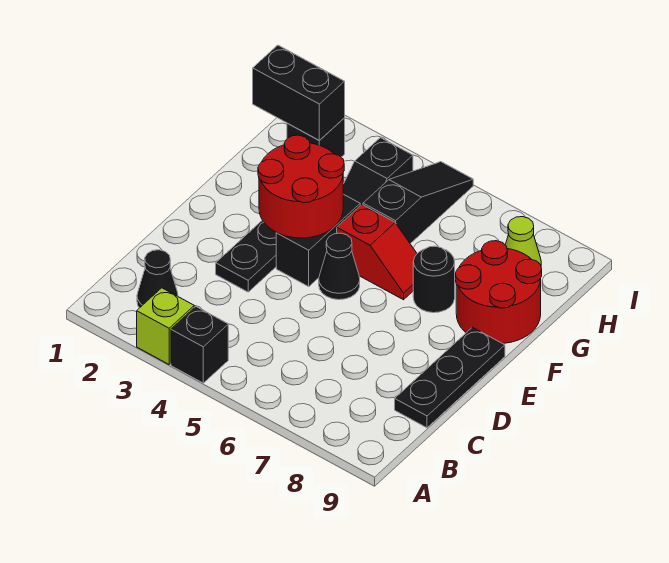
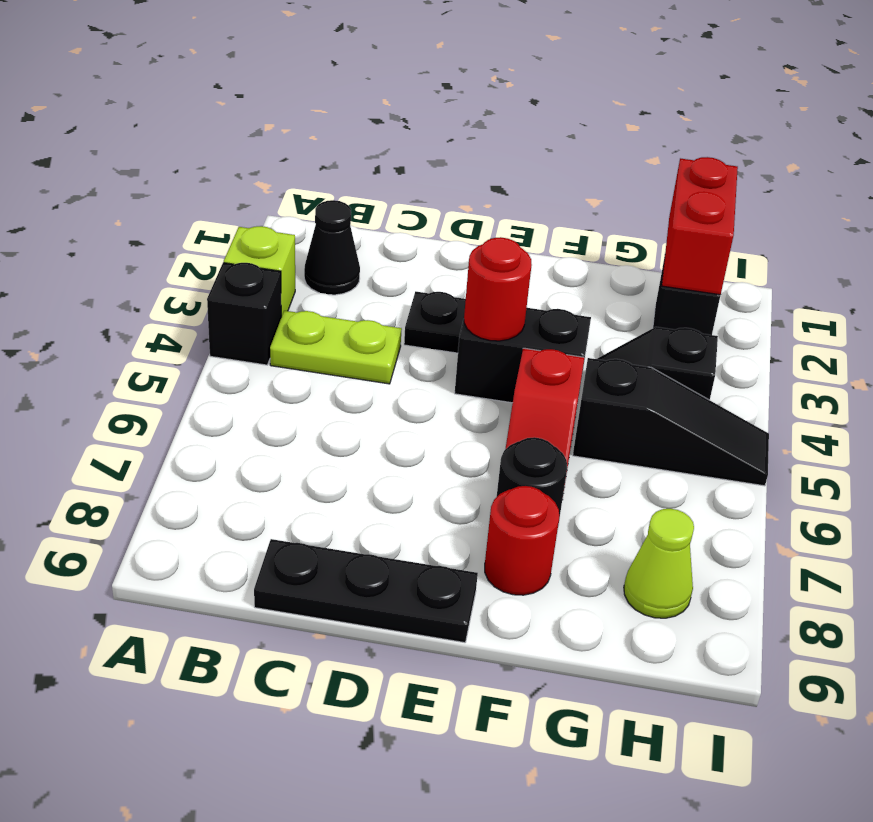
none -> lime plate B4:C4 level 1
red round brick E3:F4 level 2 -> red round brick E4 level 2
black cone E5 level 1 -> none
red round brick F8:G9 level 1 -> red round brick F8 level 1
black brick H1:H2 level 2 -> red brick H1:H2 level 2

